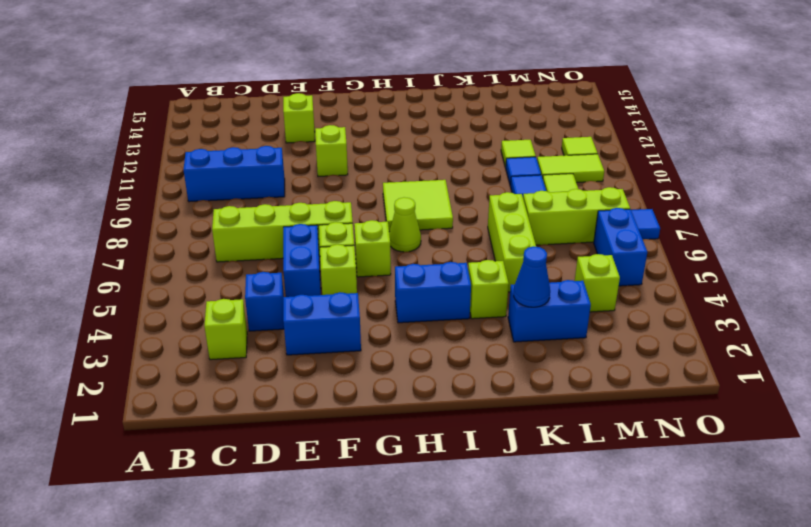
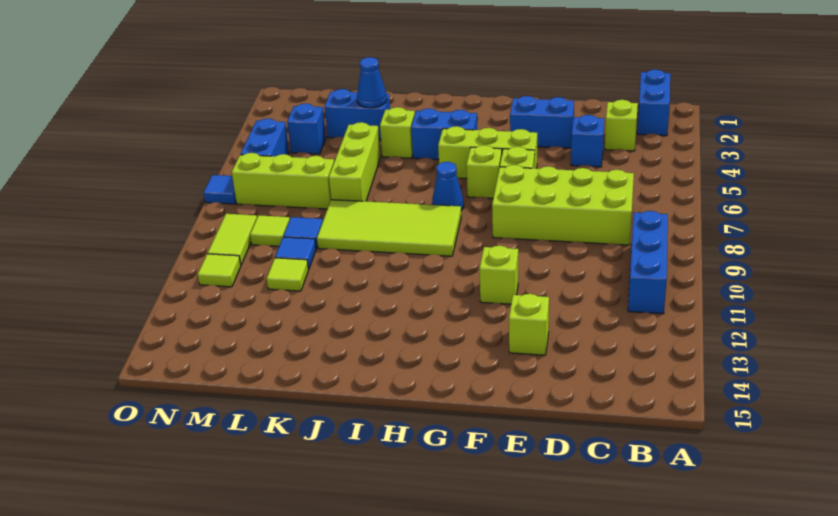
blue brick B10:D10 level 1 -> blue brick B9:B11 level 1
lime brick C7:F7 level 1 -> lime brick C7:F8 level 1
blue brick E5:E6 level 1 -> blue brick B1:B2 level 1
lime brick F5 level 1 -> lime brick F5:H5 level 1
lime cone H7 level 1 -> blue cone H7 level 1
lime tile H8:I9 level 1 -> lime tile H8:K9 level 1
lime brick M4 level 1 -> blue brick M4 level 1
lime tile M10:N10 level 1 -> lime tile N9:N10 level 1

